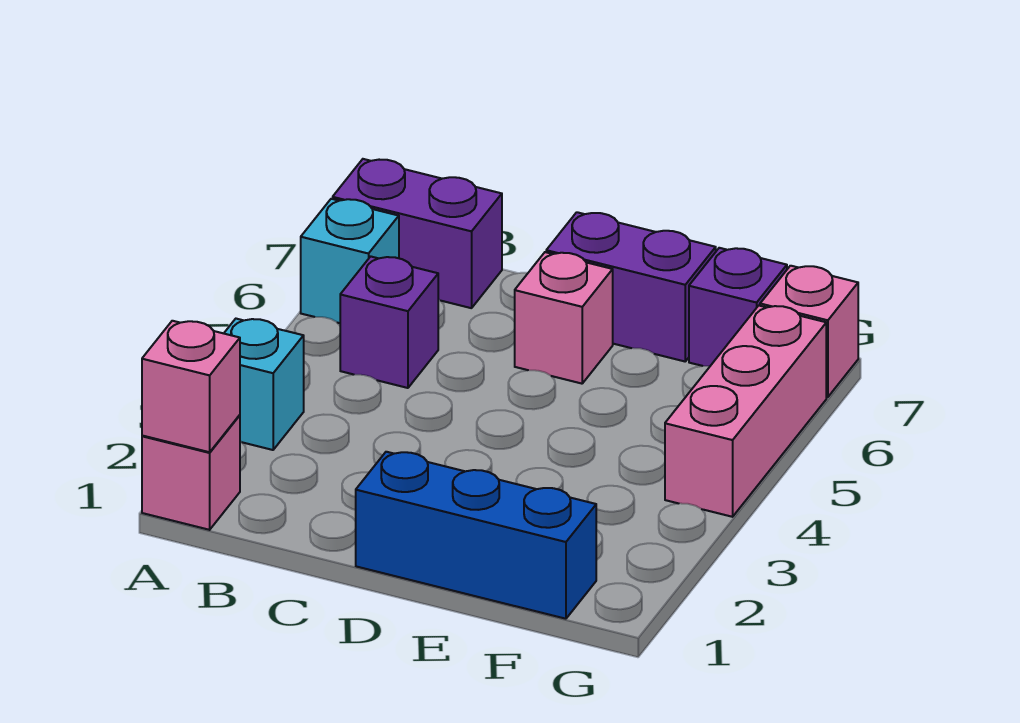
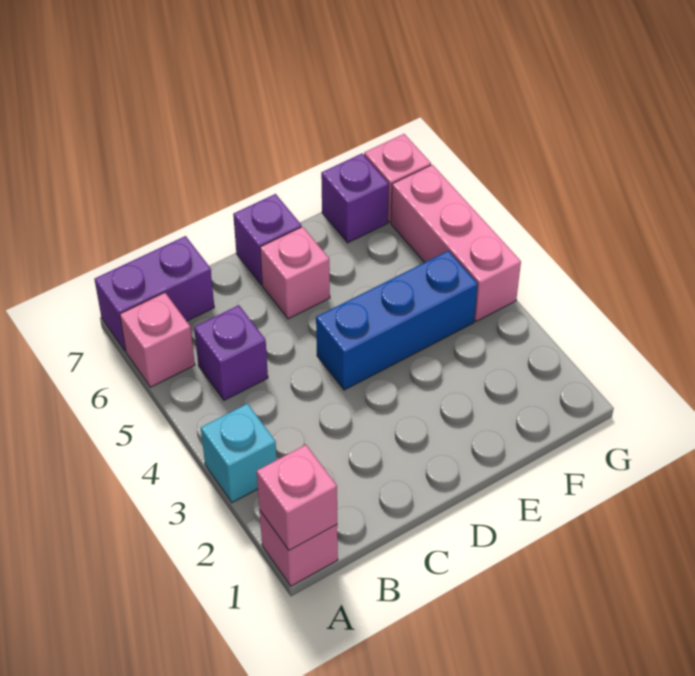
cyan brick A6 level 1 -> pink brick A6 level 1
blue brick D1:F1 level 1 -> blue brick D4:F4 level 1
purple brick D7:E7 level 1 -> purple brick D7 level 1

